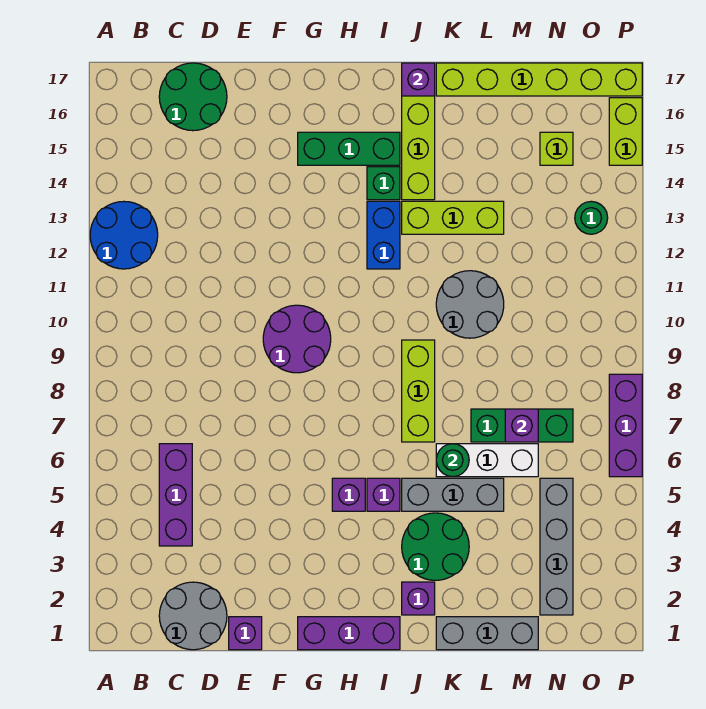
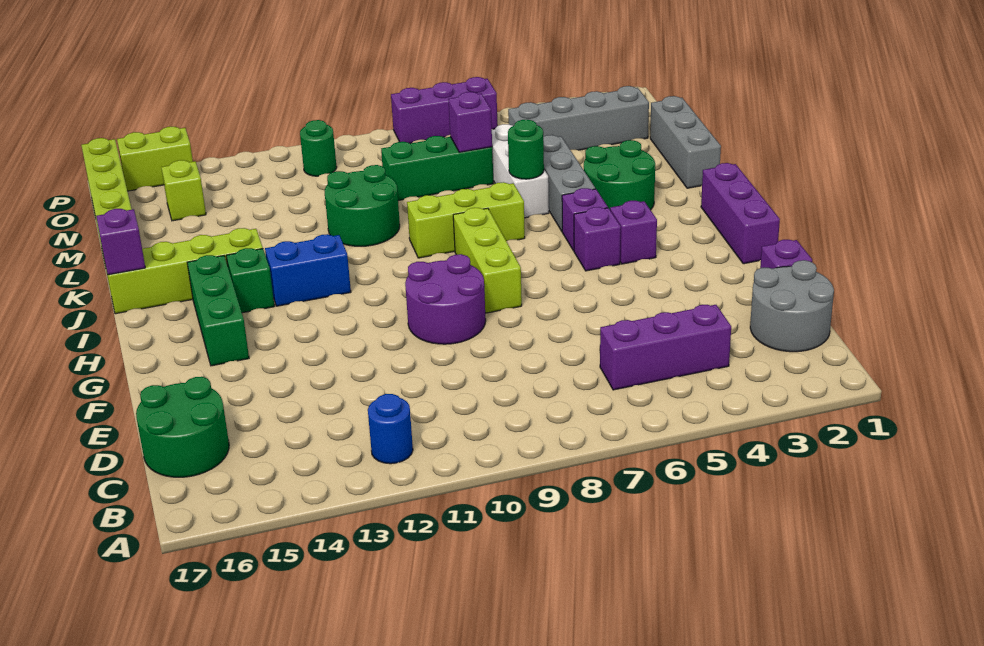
blue round brick A12:B13 level 1 -> blue round brick B12 level 1
purple brick J2 level 1 -> purple brick H4 level 1
lime brick J13:L13 level 1 -> lime brick G8:I8 level 1
grey round brick K10:L11 level 1 -> green round brick K10:L11 level 1
green brick L7:N7 level 1 -> green brick M7:M9 level 1
green round brick O13 level 1 -> green round brick O11 level 1

